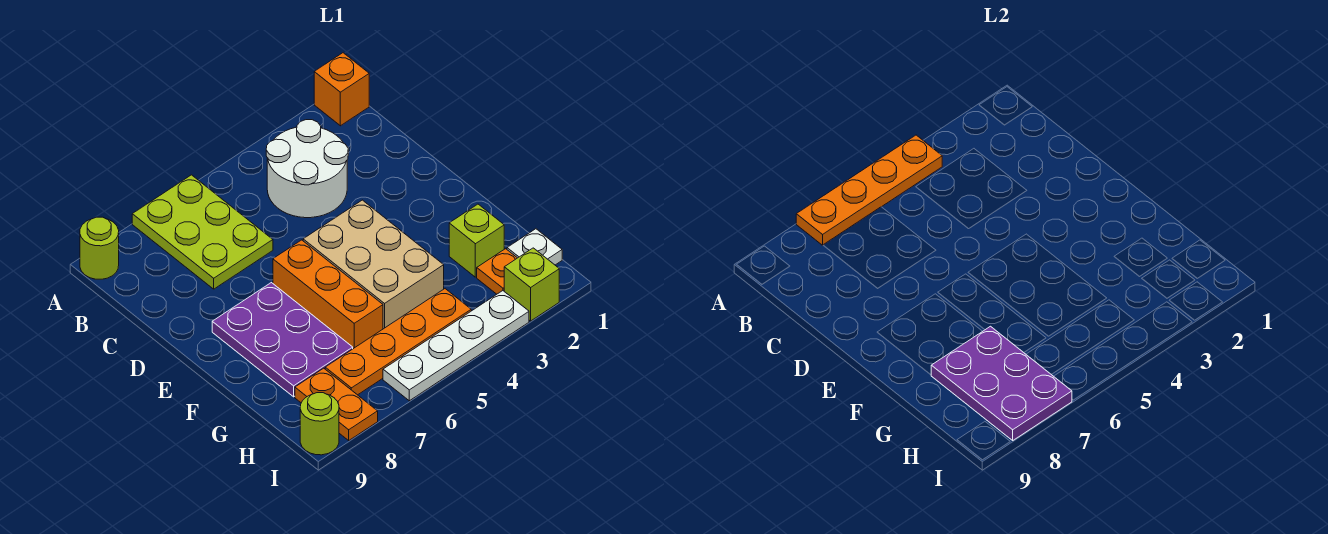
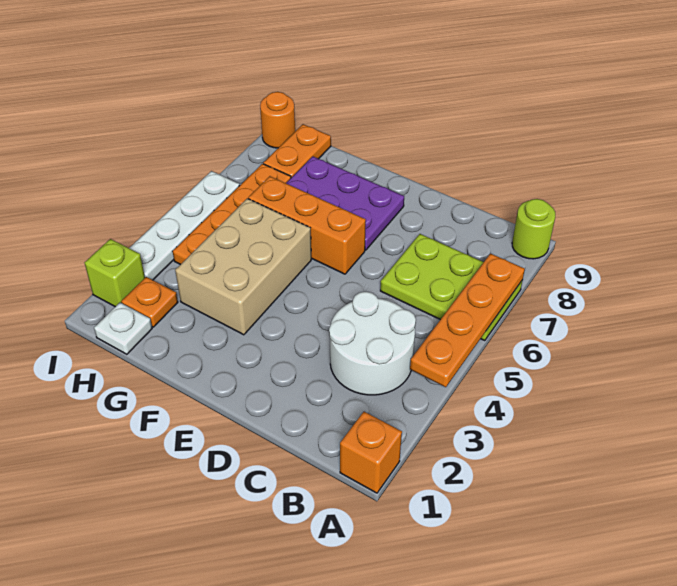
tan brick E4:G5 level 1 -> tan brick F3:G5 level 1
lime brick G2 level 1 -> none
purple plate G7:I8 level 2 -> none
orange plate H8:I8 level 1 -> orange plate H8:H9 level 1
lime round brick I9 level 1 -> orange round brick I9 level 1

